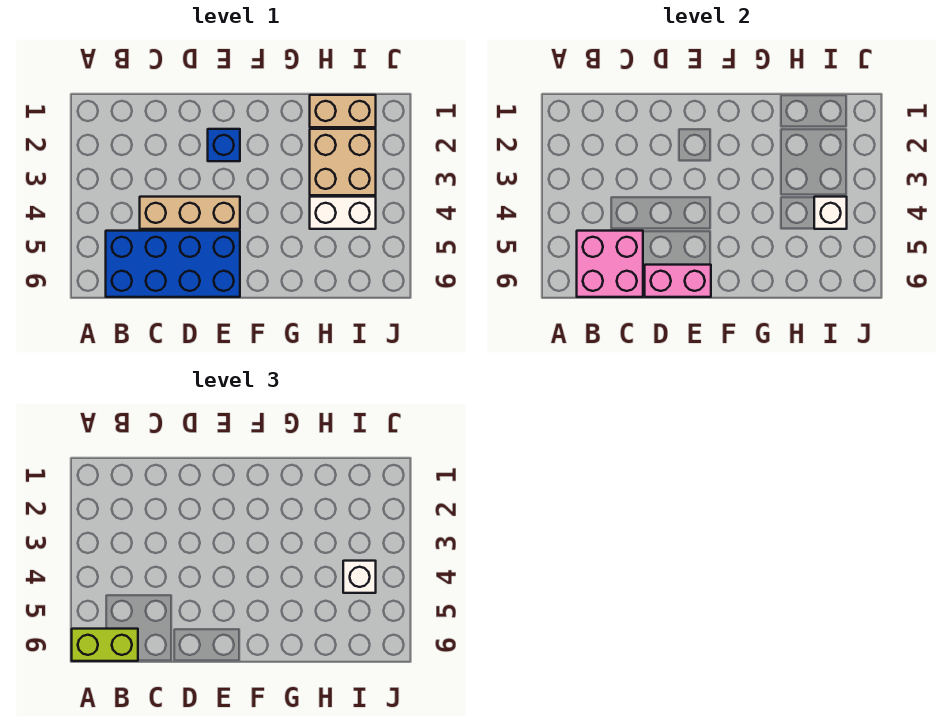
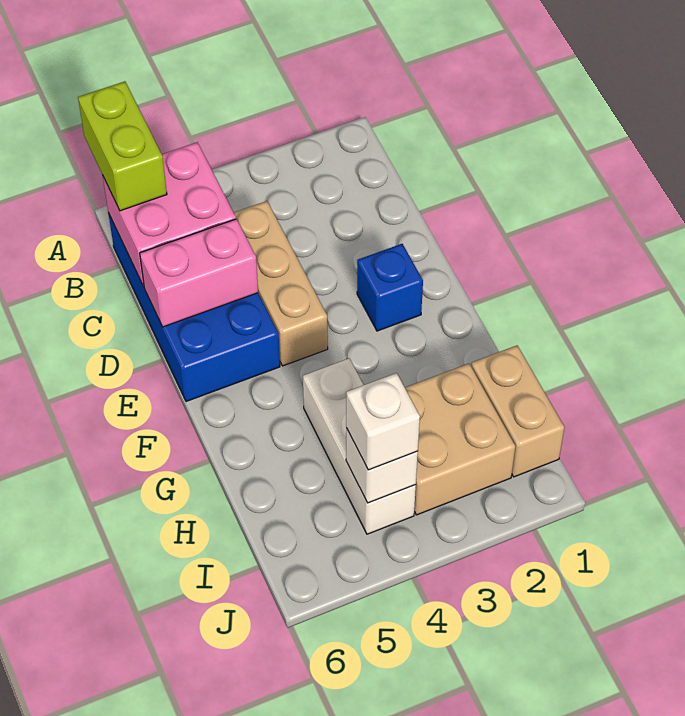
pink brick D6:E6 level 2 -> pink brick D5:D6 level 2
white brick H4:I4 level 1 -> white brick G4:I4 level 1

